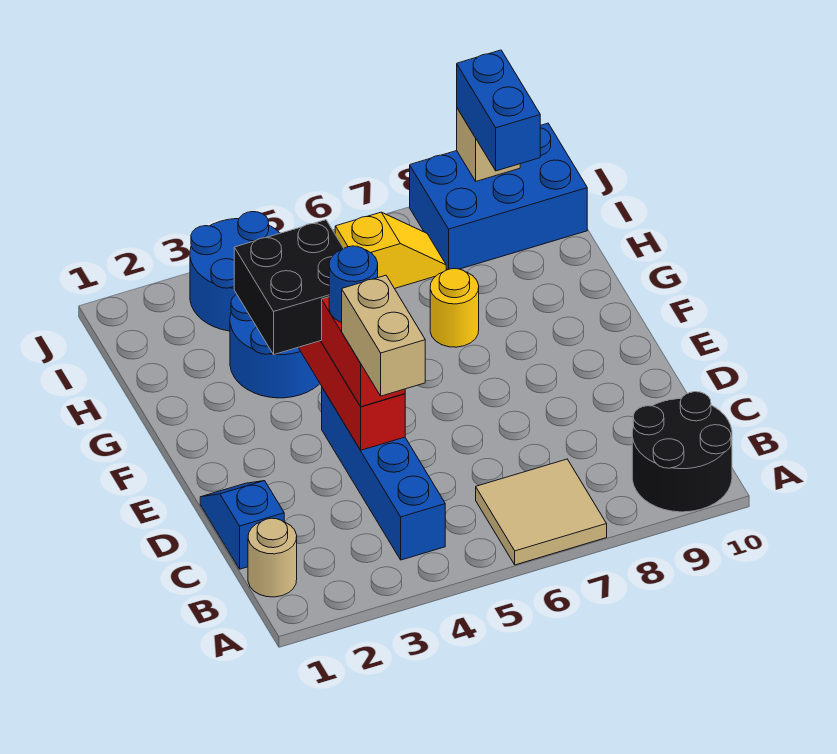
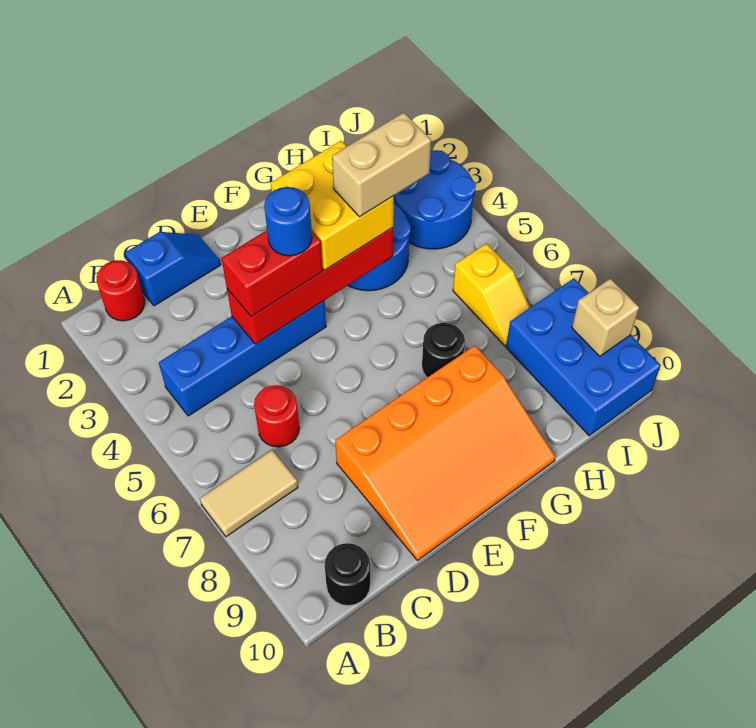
tan tile A6:B7 level 1 -> tan tile A7:B7 level 1
black round brick A9:B10 level 1 -> black round brick B10 level 1
tan round brick B1 level 1 -> red round brick B1 level 1
tan brick C4:D4 level 4 -> tan brick G4:H4 level 4
none -> red round brick C6 level 1
none -> orange slope D8:G10 level 1 top 8
black brick F3:G4 level 3 -> yellow brick F3:G4 level 3
yellow round brick G7 level 1 -> black round brick G7 level 1
blue brick I9:J9 level 3 -> none

